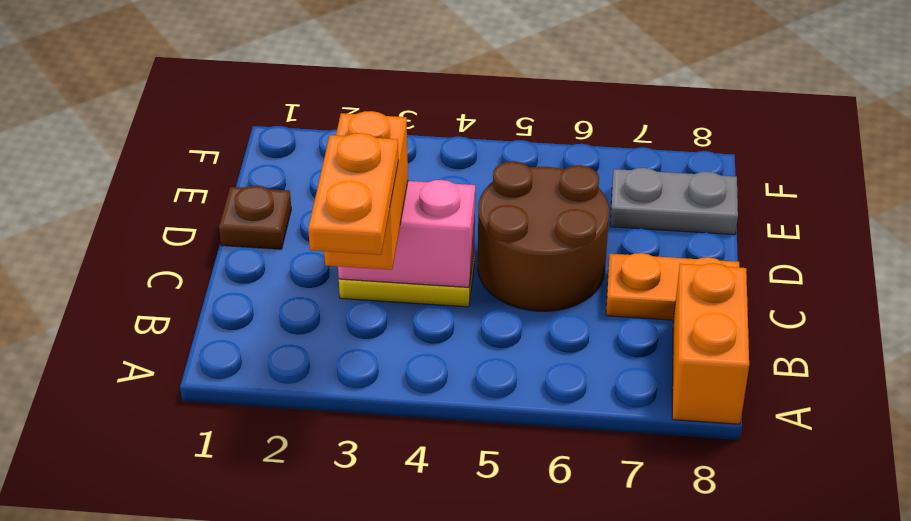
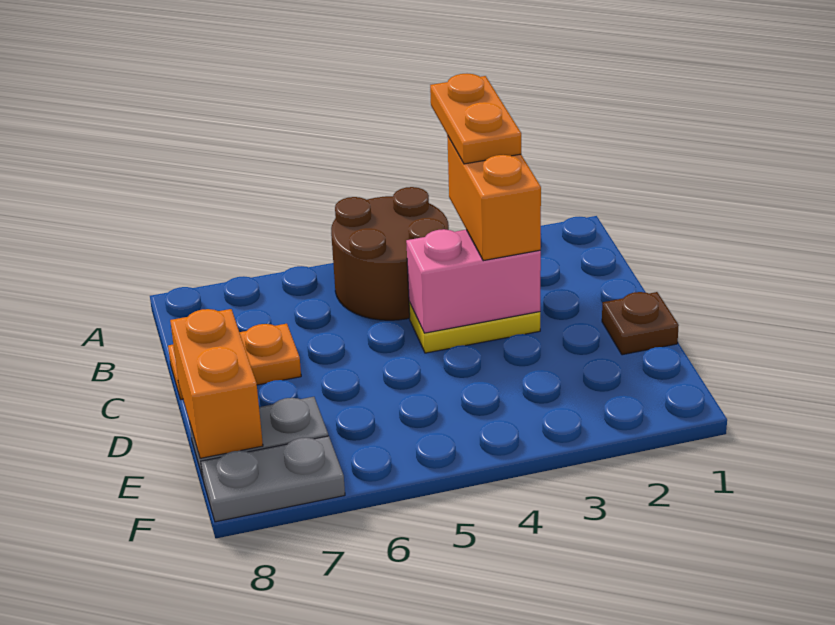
orange brick A8:B8 level 1 -> orange brick D8:E8 level 2
brown round brick C5:D6 level 1 -> brown round brick A4:B5 level 1
none -> grey plate F7:F8 level 1

